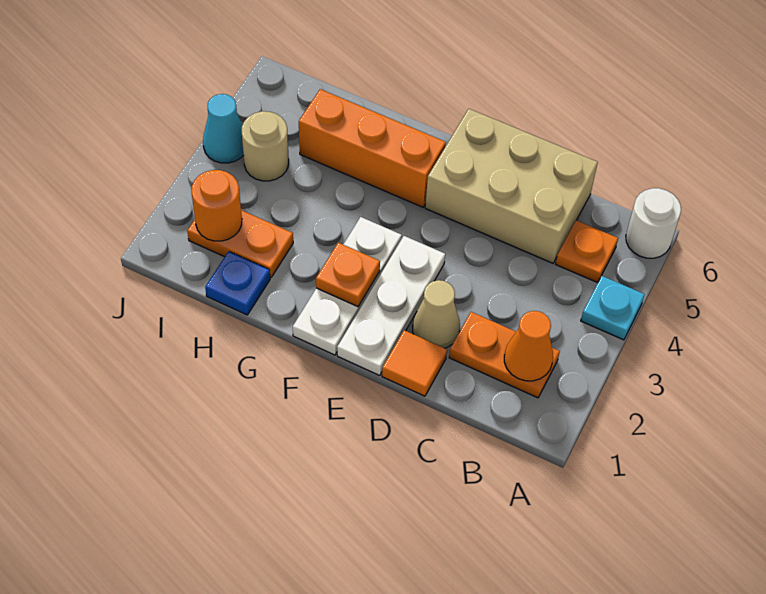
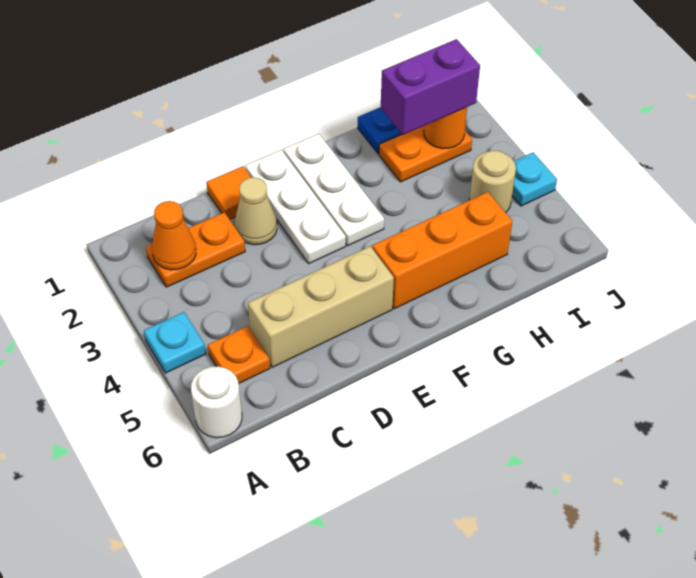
tan brick C5:E6 level 1 -> tan brick C5:E5 level 1
orange plate F2 level 2 -> none
none -> purple brick H2:I2 level 3
cyan cone J4 level 1 -> cyan plate J4 level 1

